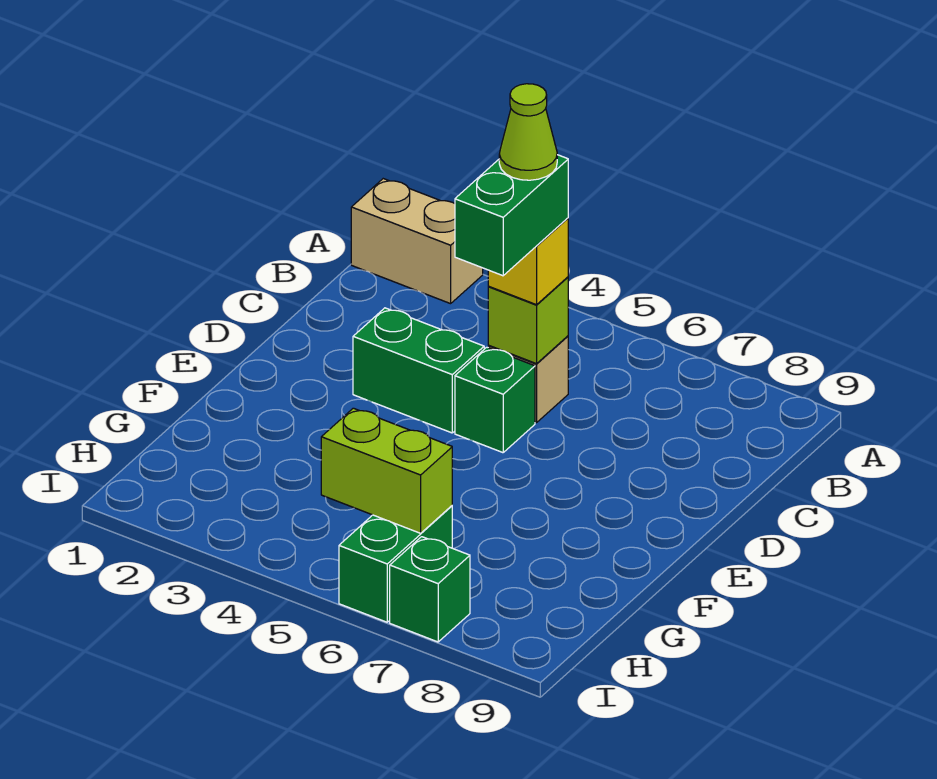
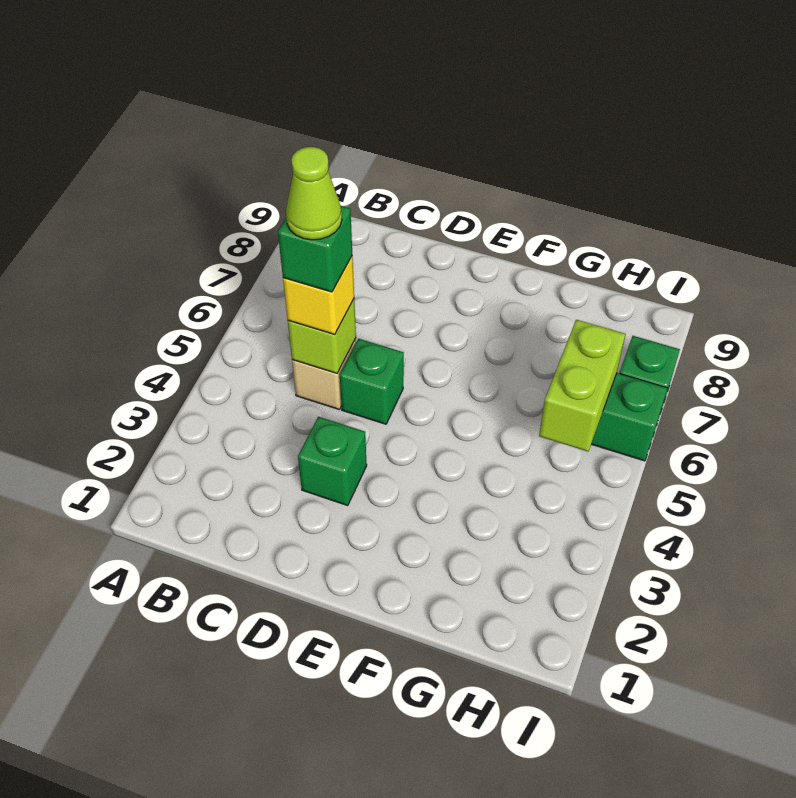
tan brick A1:A2 level 1 -> none
green brick C5:D5 level 4 -> green brick C5 level 4
green brick D3:D4 level 1 -> green brick D3 level 1

